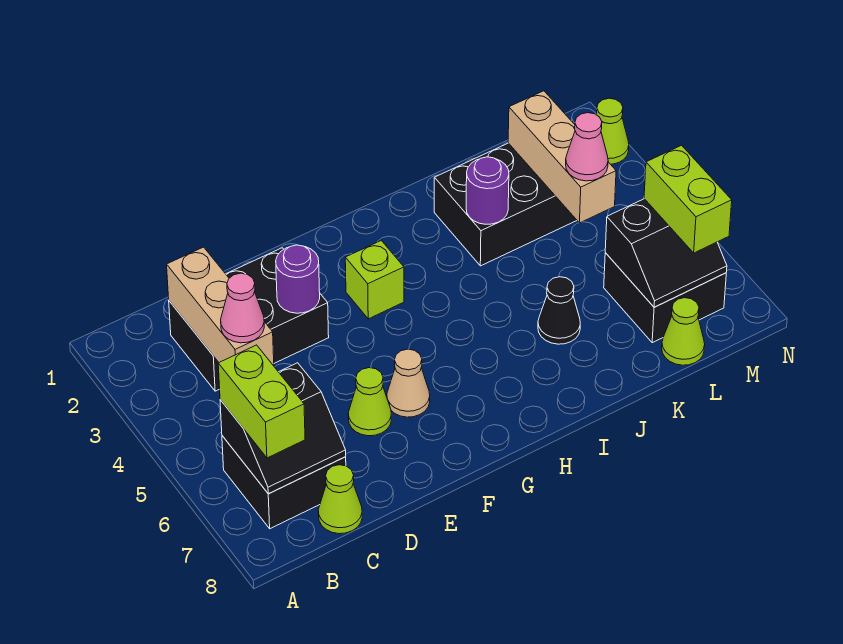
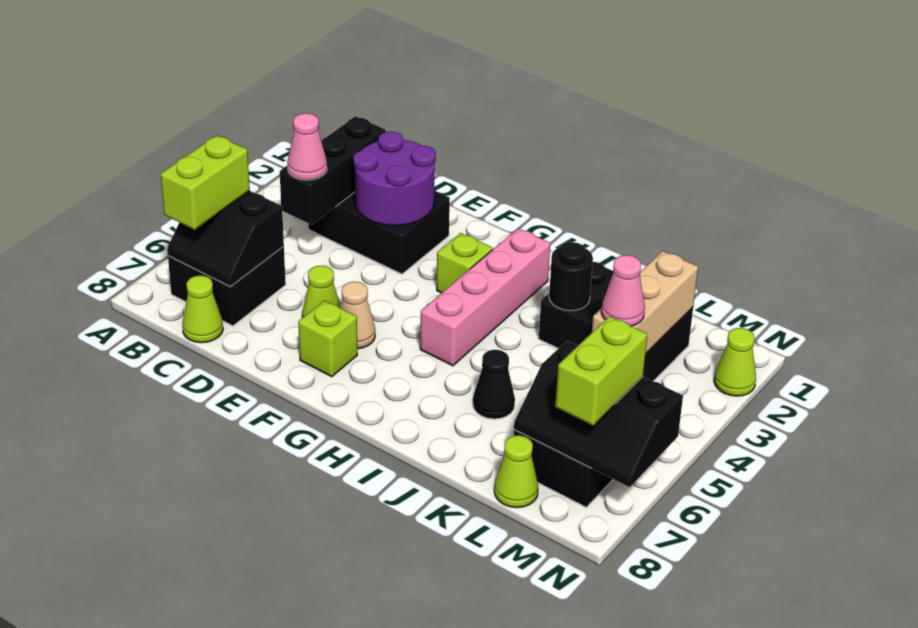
tan brick C2:C4 level 2 -> black brick C2:C4 level 2
purple round brick E3 level 2 -> purple round brick D2:E3 level 2
none -> lime brick F7 level 1
none -> pink brick H2:H5 level 1
purple round brick J3 level 2 -> black round brick J3 level 2
black slope L6:M7 level 2 top 6 -> black slope L6:N7 level 2 top 6

